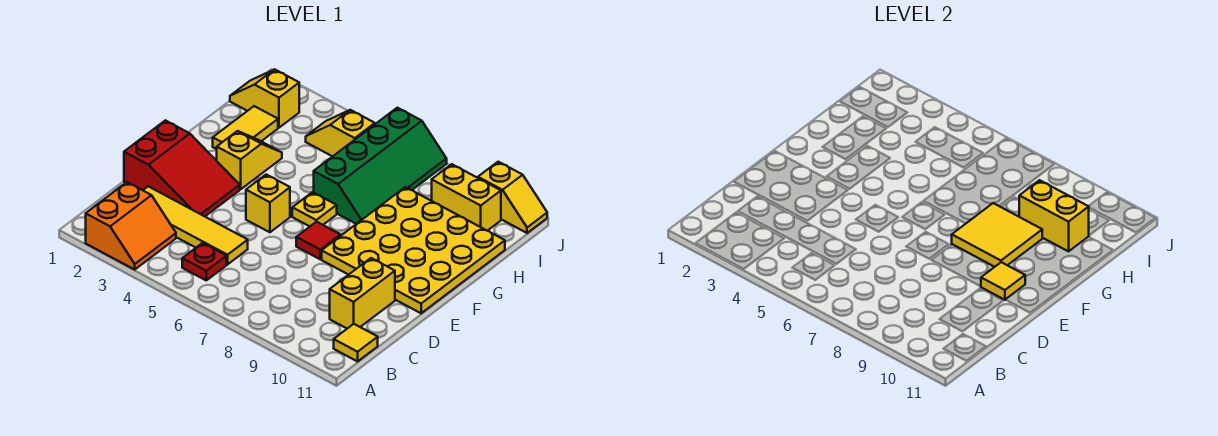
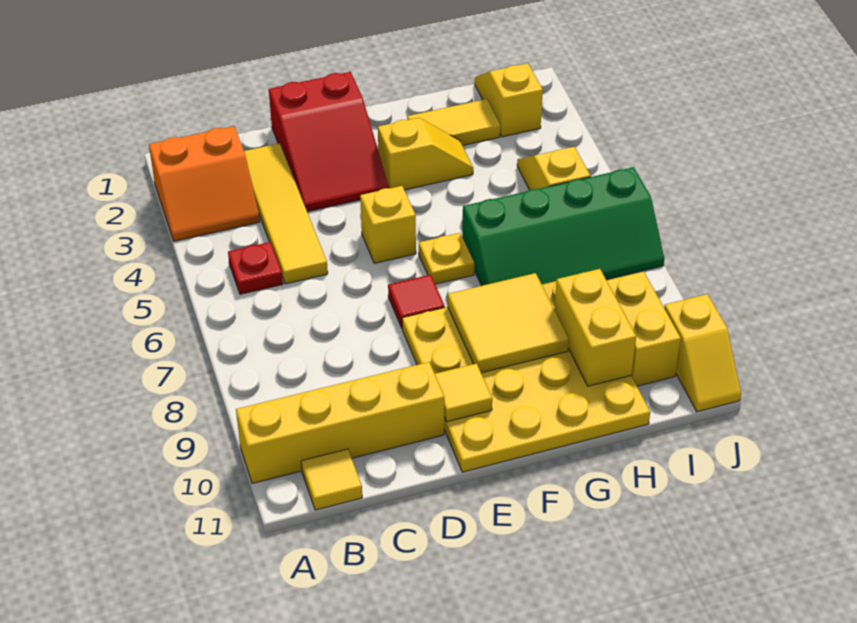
yellow brick C10:D10 level 1 -> yellow brick A10:D10 level 1

